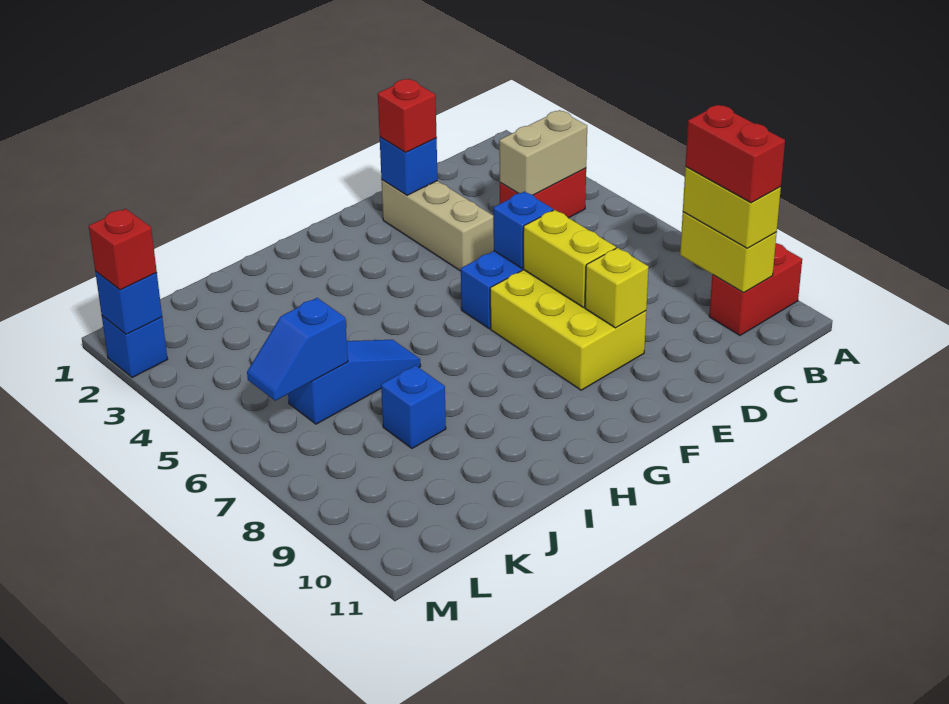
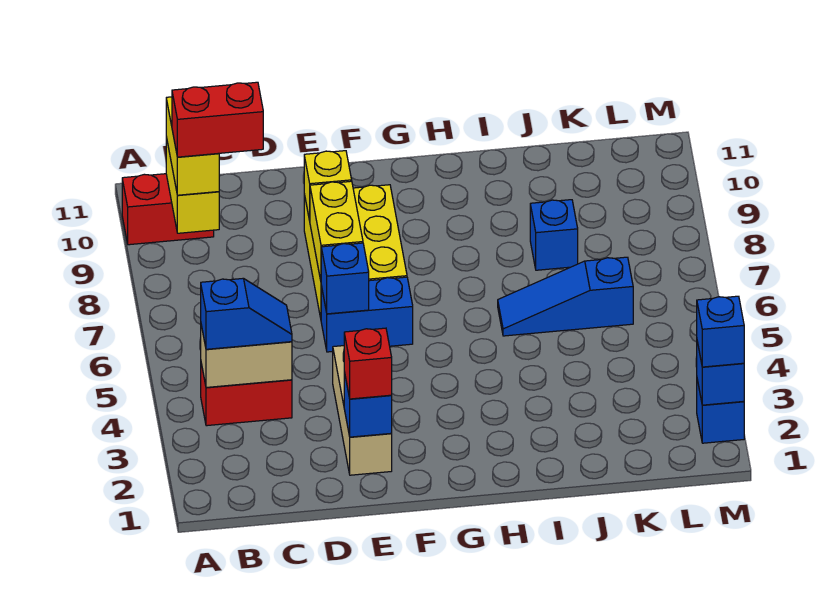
red brick B9:B10 level 4 -> red brick B9:C9 level 4
blue slope K6:L6 level 2 top K -> blue slope B4:C4 level 3 top B
red brick M2 level 3 -> blue brick M2 level 3

